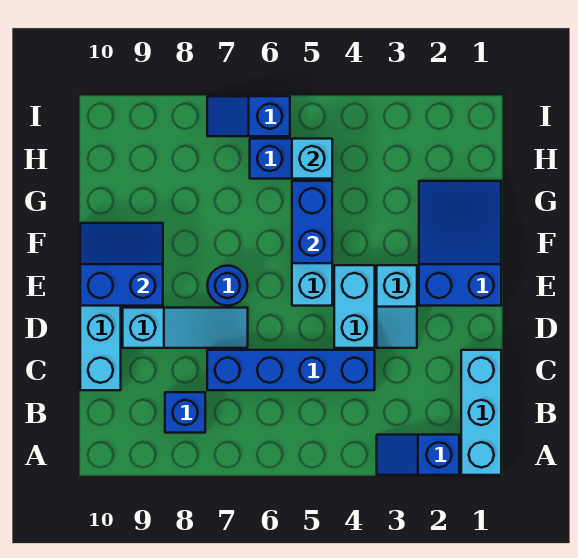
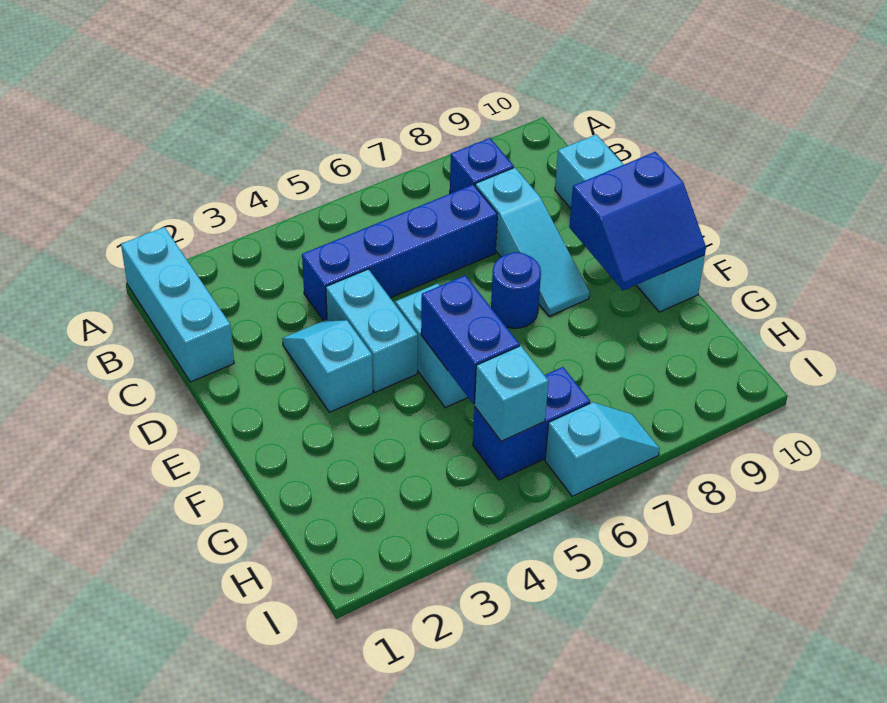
blue slope A2:A3 level 1 top 2 -> none
cyan slope D7:D9 level 1 top 9 -> cyan slope C8:E8 level 1 top C
blue slope E1:G2 level 1 top E -> none
blue slope I6:I7 level 1 top 6 -> cyan slope I6:I7 level 1 top 6

